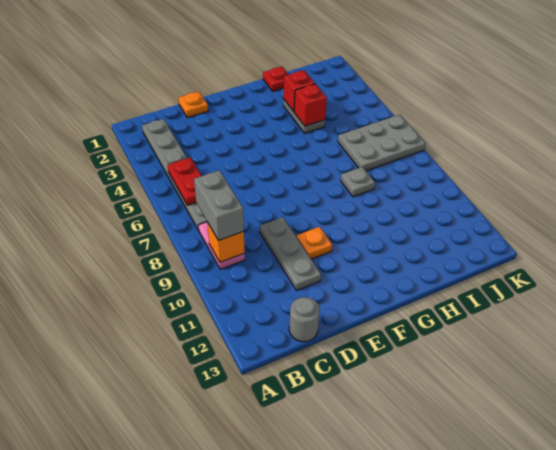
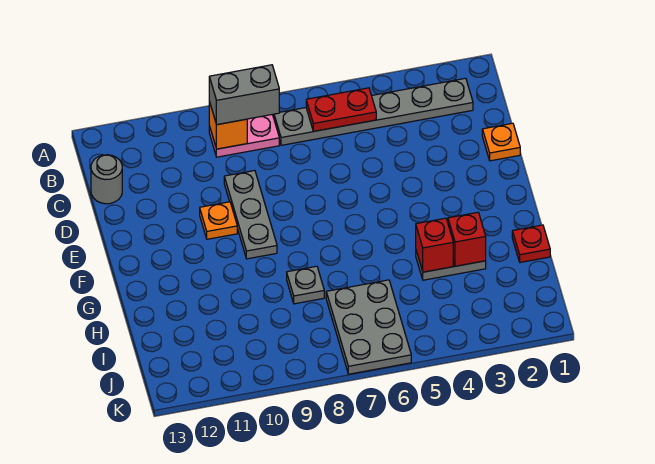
grey plate D9:D11 level 1 -> grey plate D9:F9 level 1

